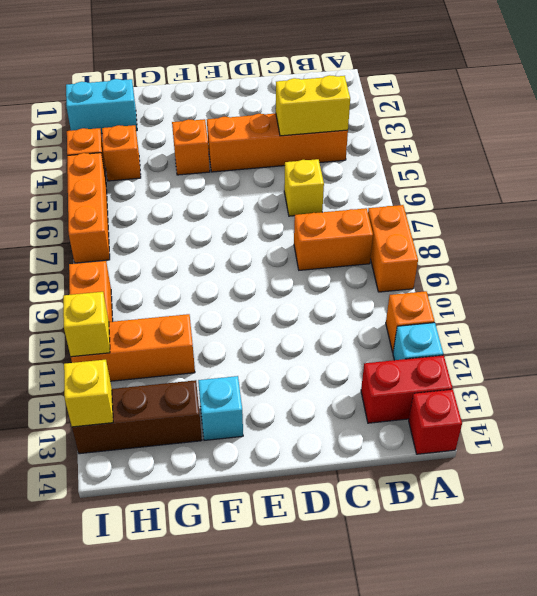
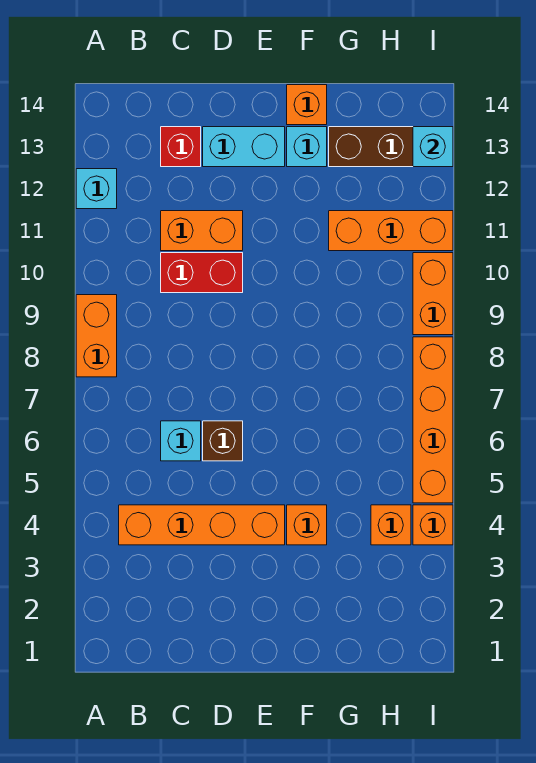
orange brick A11 level 1 -> orange brick F14 level 1
red brick A13:B13 level 1 -> red brick C10:D10 level 1
red brick A14 level 1 -> red brick C13 level 1
yellow brick B4:C4 level 2 -> none
orange brick B8:C8 level 1 -> orange brick C11:D11 level 1
yellow brick C6 level 1 -> cyan brick C6 level 1
none -> brown brick D6 level 1
cyan brick H2:I2 level 1 -> cyan brick D13:E13 level 1
orange brick I5:I7 level 1 -> orange brick I5:I8 level 1
yellow brick I11 level 2 -> none
yellow brick I13 level 2 -> cyan brick I13 level 2

